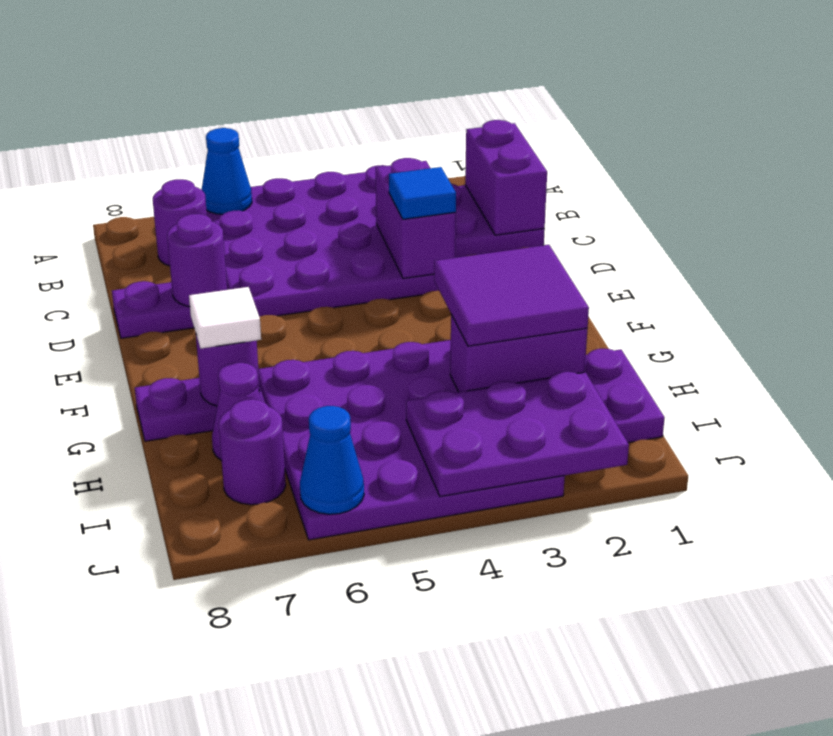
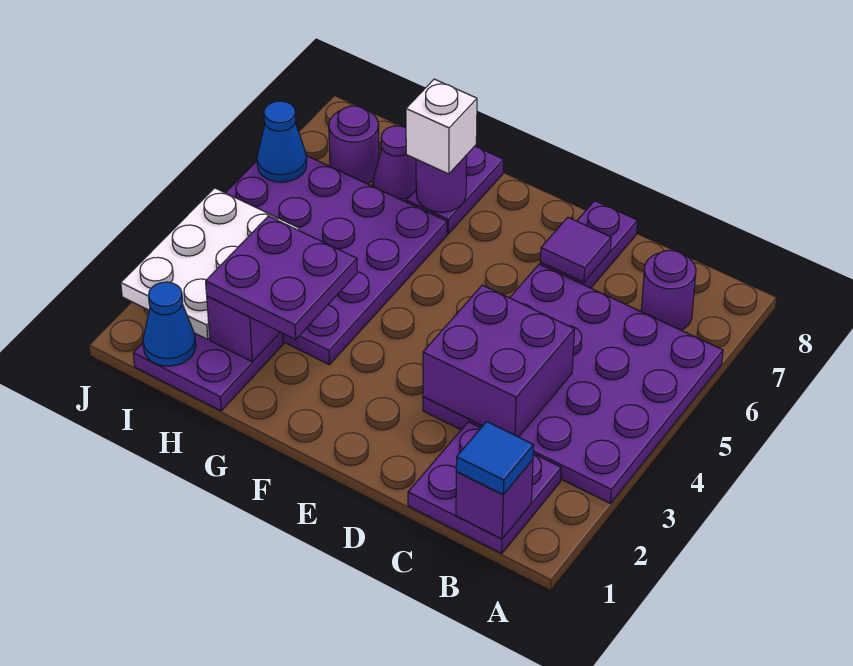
blue cone A6 level 2 -> blue cone I1 level 2
purple brick B1:C1 level 2 -> purple brick B1 level 2
purple brick C3:D3 level 2 -> purple brick C3:D4 level 2
blue tile D3 level 3 -> blue tile B1 level 3
purple round brick D7 level 2 -> purple tile D7 level 2
purple tile G2:H3 level 3 -> purple plate G2:H3 level 3
white tile G7 level 3 -> white brick G7 level 3
purple plate I2:J4 level 2 -> white plate I2:J4 level 2

